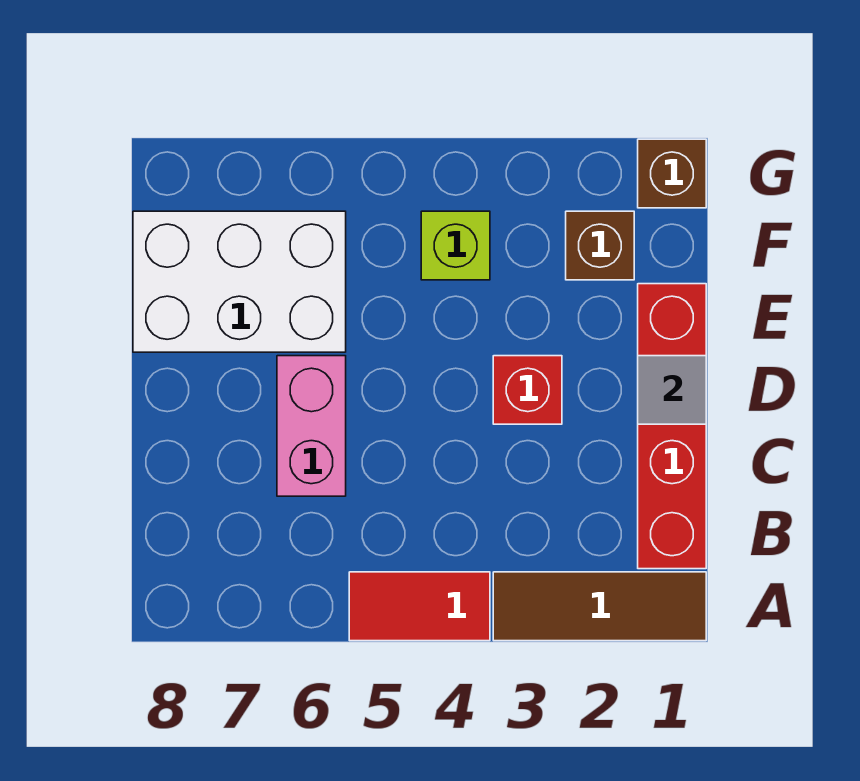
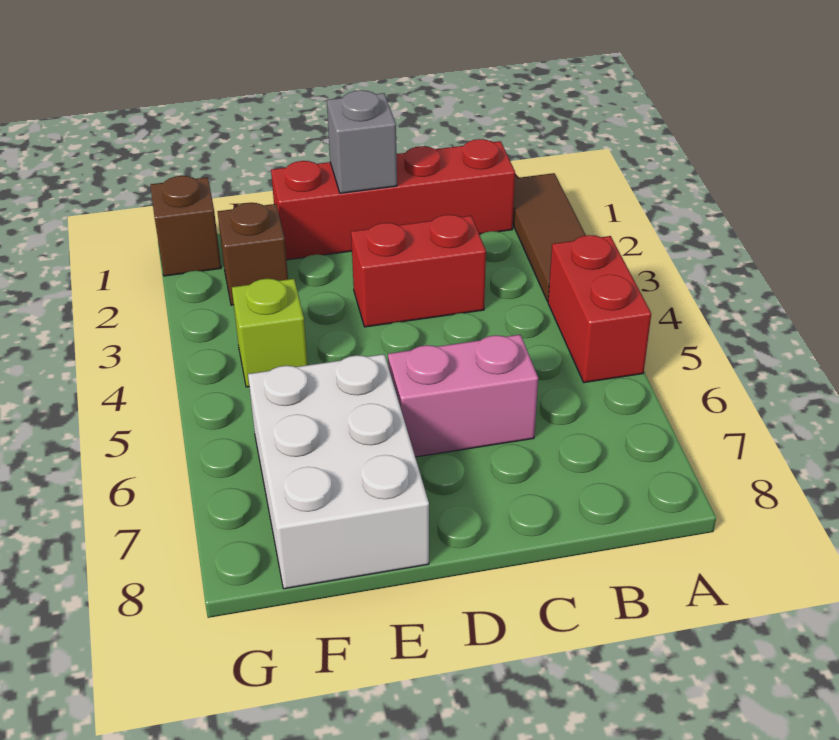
red tile A4:A5 level 1 -> red brick A4:A5 level 1
grey tile D1 level 2 -> grey brick D1 level 2
red brick D3 level 1 -> red brick C3:D3 level 1

